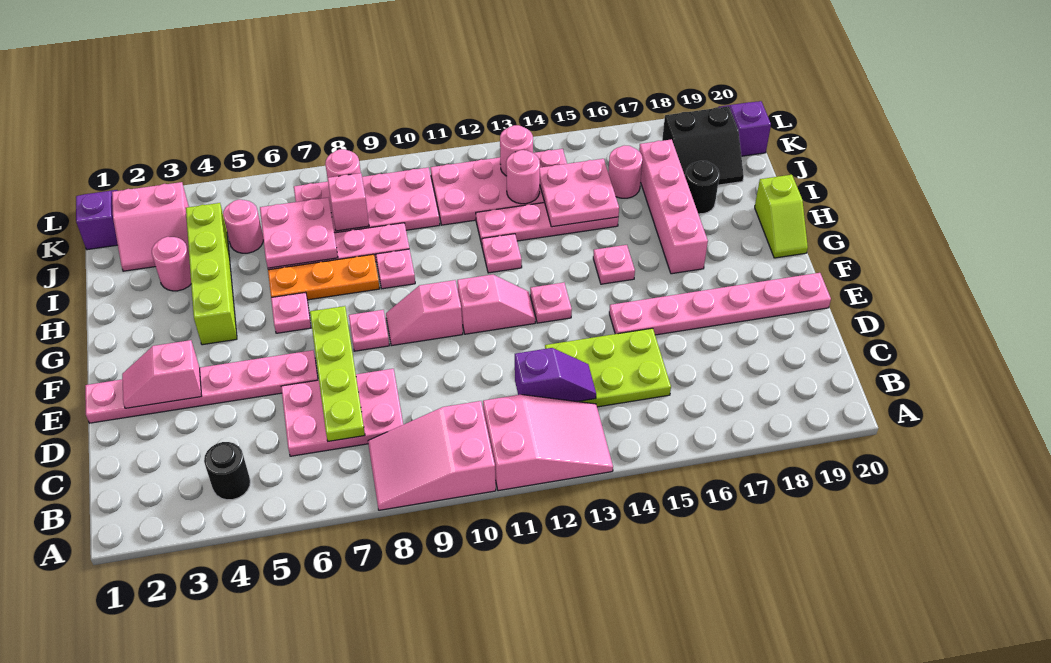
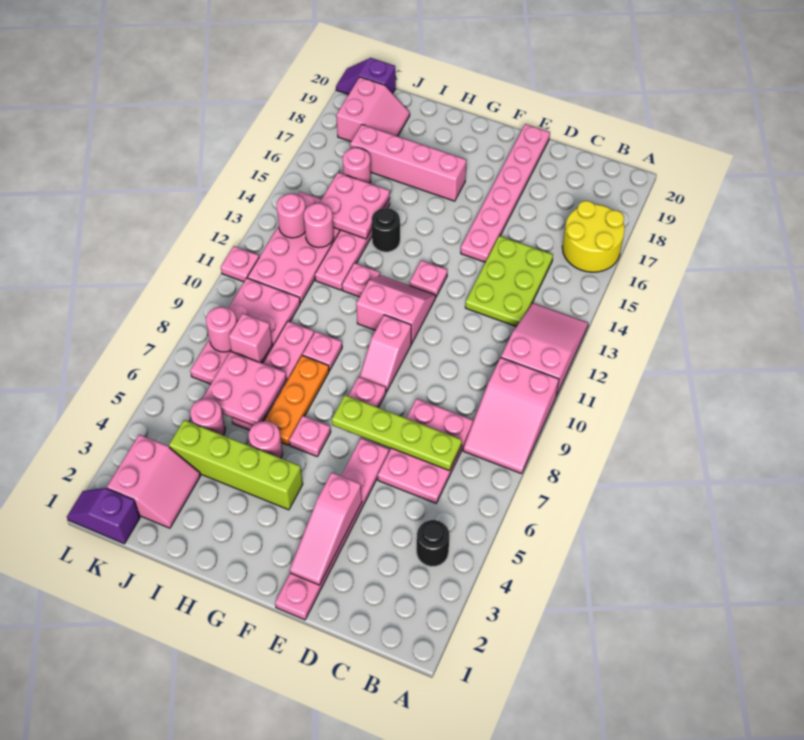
none -> yellow round brick A16:B17 level 1
purple slope C12:C13 level 2 top 12 -> none
pink slope E2:E3 level 2 top 3 -> pink slope E2:E4 level 2 top 4
pink slope F11:F12 level 1 top 11 -> pink slope F11:G12 level 1 top 11
pink plate G15 level 1 -> pink plate L11 level 1
lime slope G20:H20 level 1 top H -> none
pink round brick I3 level 1 -> pink round brick H5 level 1
black round brick I18 level 1 -> black round brick H14 level 1
black slope J18:K19 level 1 top K -> pink slope J18:K19 level 1 top K

